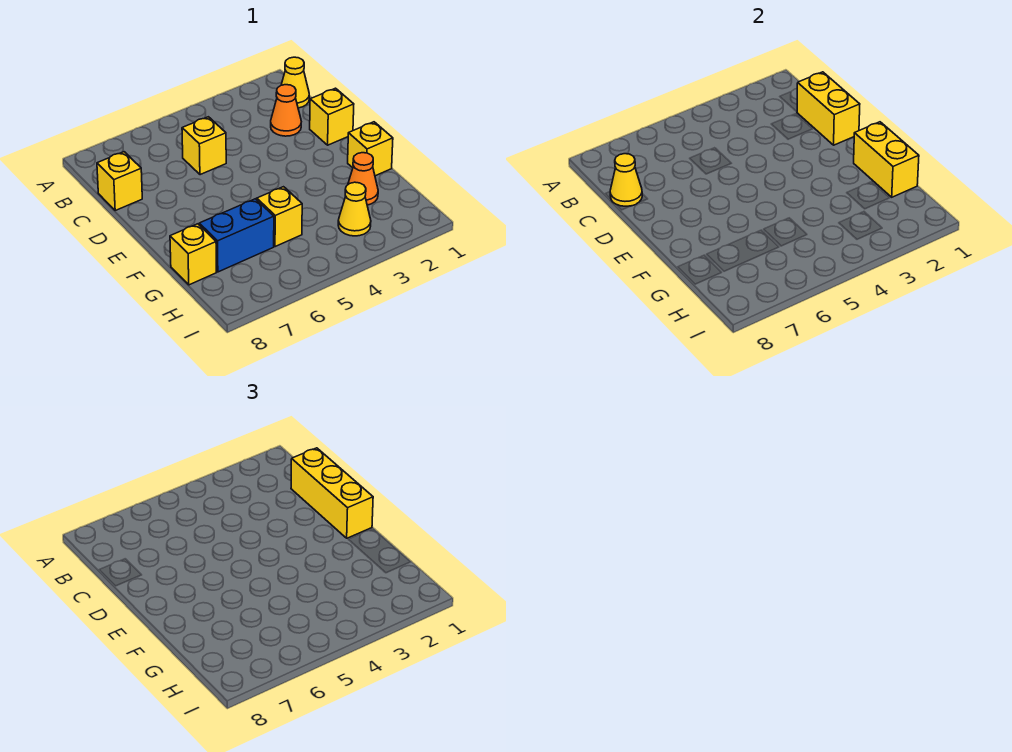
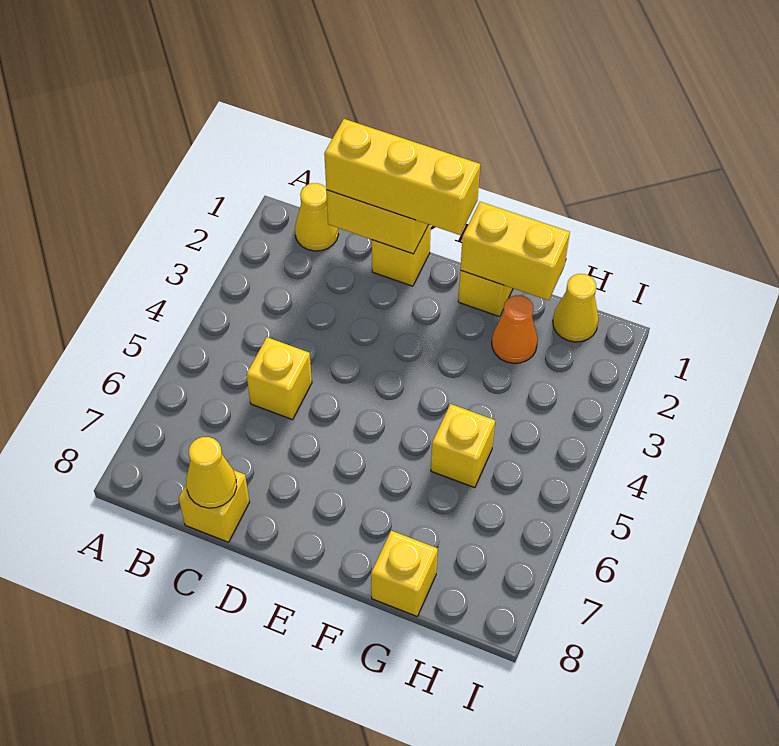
orange cone C2 level 1 -> none
blue brick G6:G7 level 1 -> none
yellow cone H3 level 1 -> yellow cone H1 level 1

